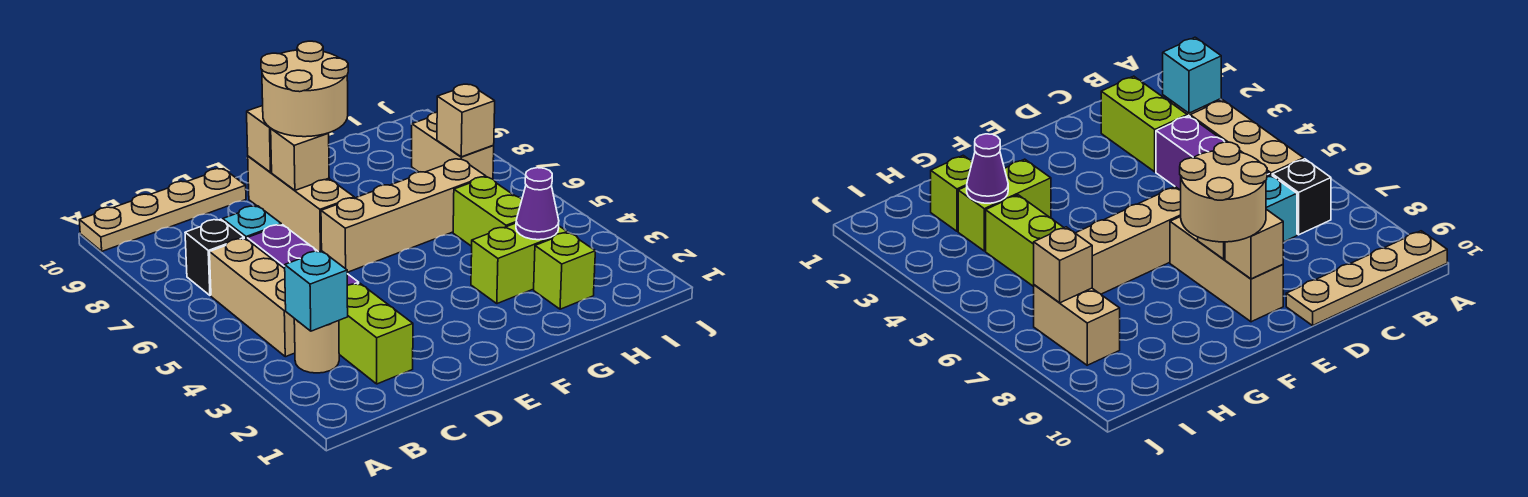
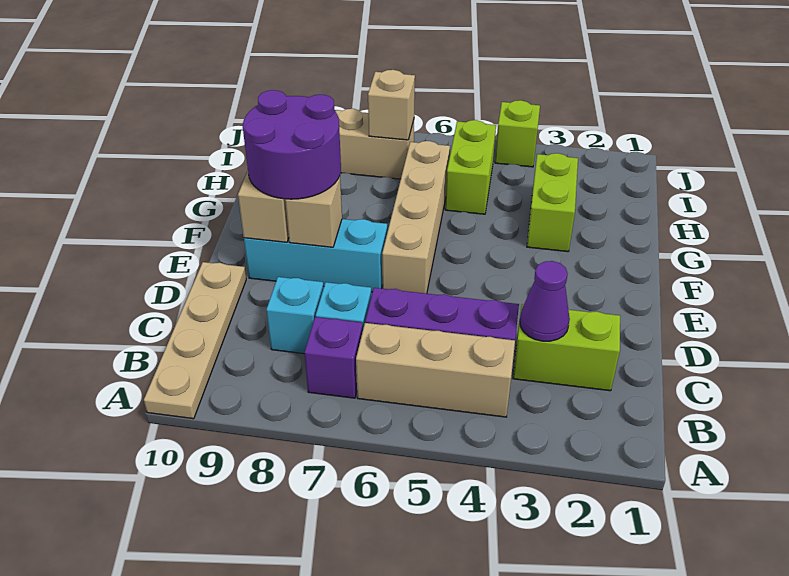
tan round brick B3 level 1 -> none
cyan brick B3 level 2 -> cyan brick C8 level 1
black brick B7 level 1 -> purple brick B7 level 1
tan brick E7:E9 level 1 -> cyan brick E7:E9 level 1
tan round brick E8:F9 level 3 -> purple round brick E8:F9 level 3
lime brick H2 level 1 -> lime brick J4 level 1
purple cone H3 level 2 -> purple cone C3 level 2
lime brick H4:H5 level 1 -> lime brick H5:I5 level 1

